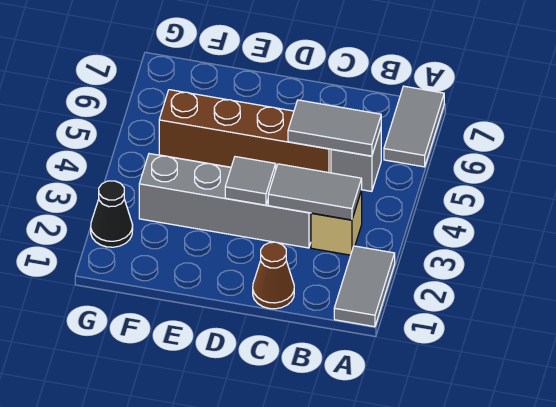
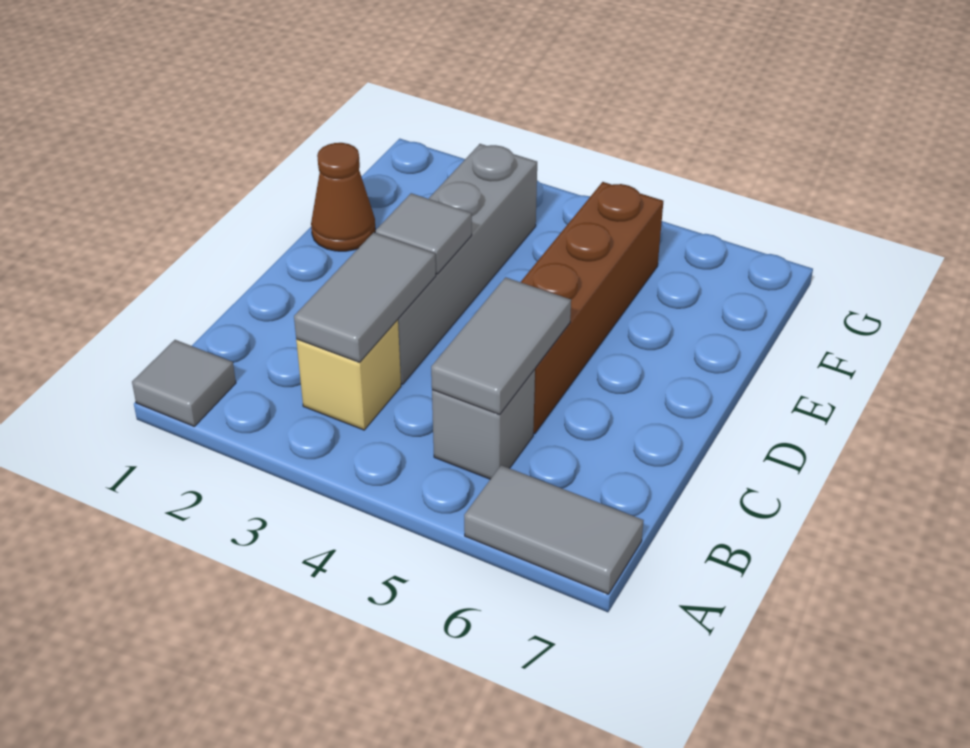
grey tile A1:A2 level 1 -> grey tile A1 level 1
brown cone C1 level 1 -> brown cone E1 level 1
black cone G2 level 1 -> none

